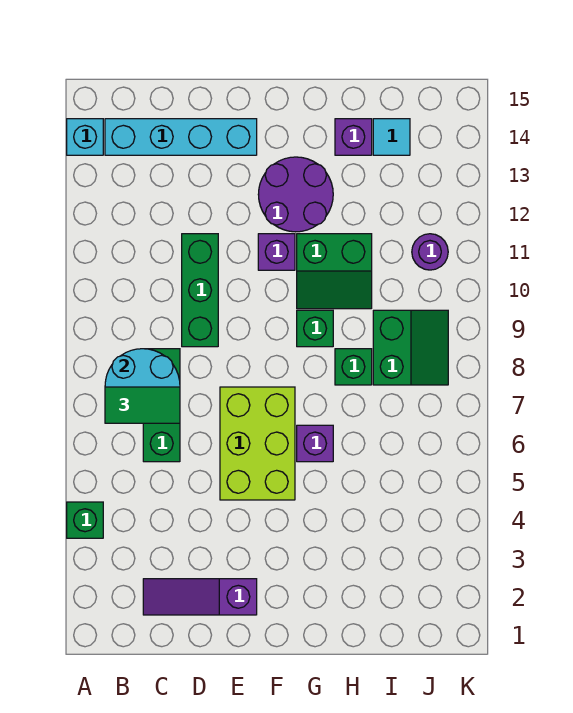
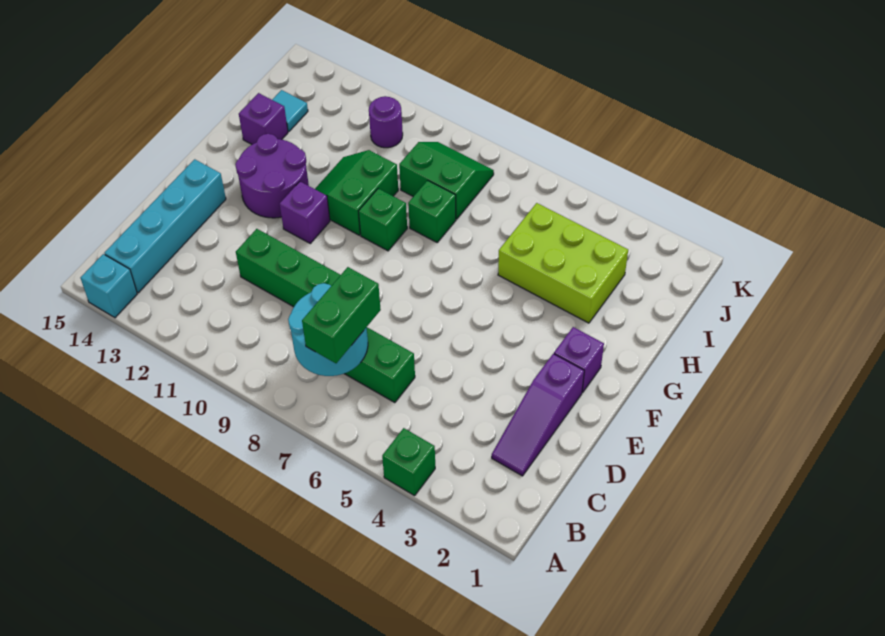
green tile B7:C7 level 3 -> green brick B7:C7 level 3
lime brick E5:F7 level 1 -> lime brick H3:I5 level 1
purple brick G6 level 1 -> purple brick F2 level 1
green slope G10:H11 level 1 top 11 -> green slope G10:H11 level 1 top 10

